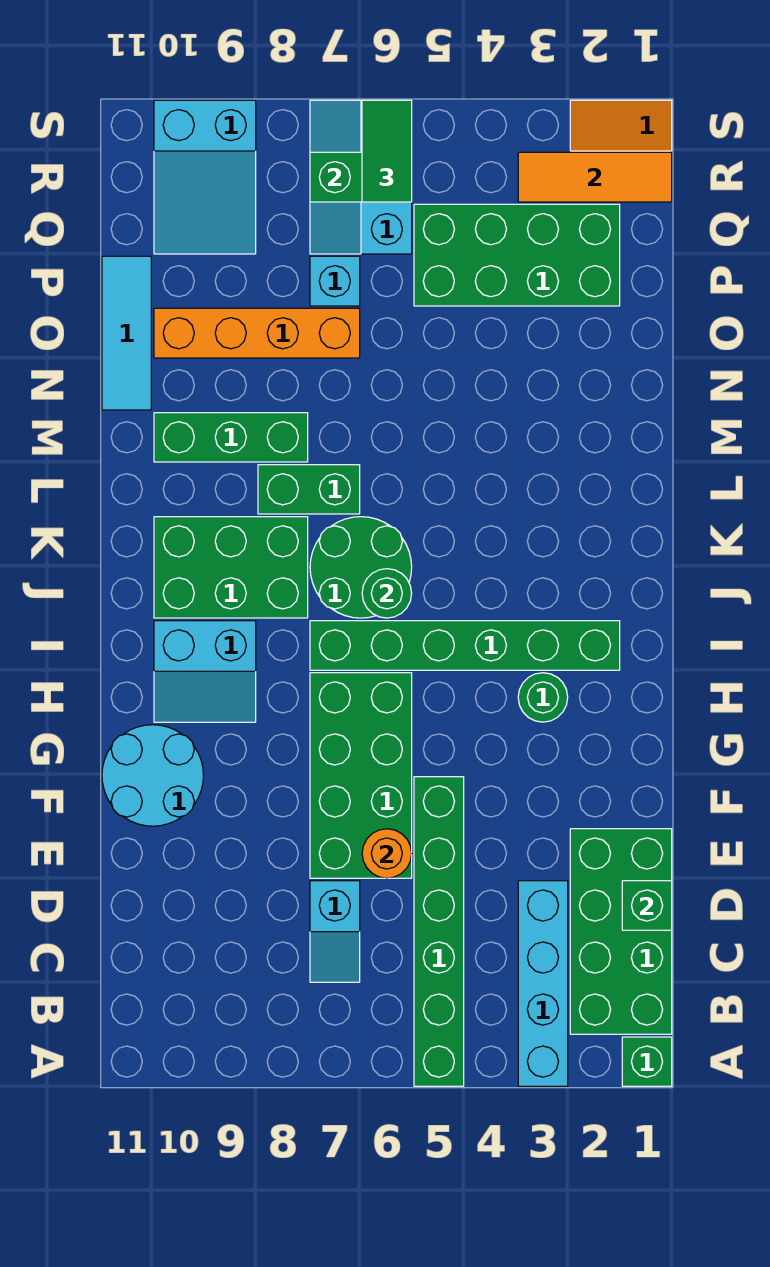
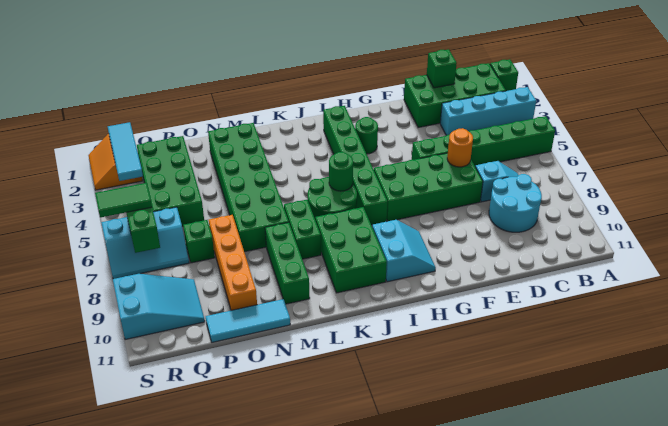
cyan round brick F10:G11 level 1 -> cyan round brick C8:D9 level 1
none -> green brick M2:N7 level 1
cyan brick P7 level 1 -> green brick P7 level 1
orange tile R1:R3 level 2 -> cyan tile R1:R3 level 2

